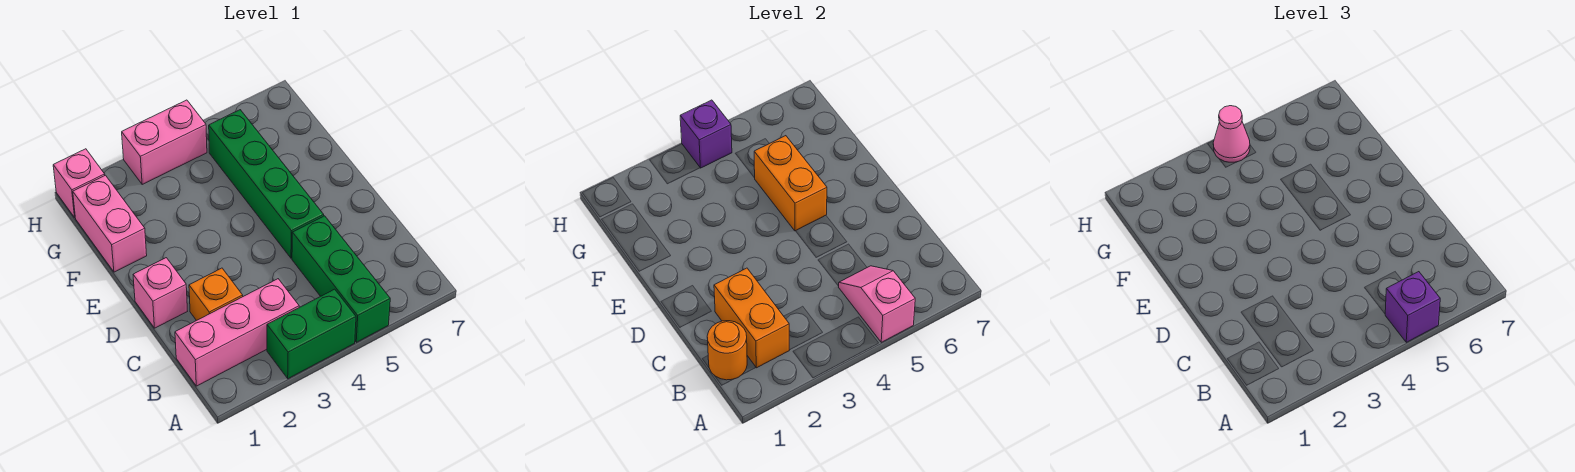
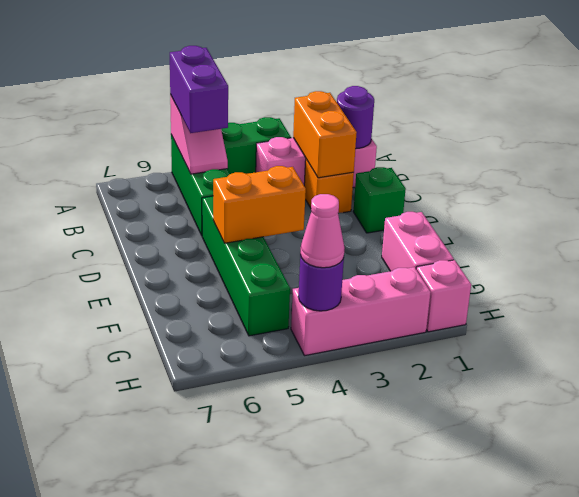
purple brick A5 level 3 -> purple brick A5:B5 level 3
orange round brick B1 level 2 -> purple round brick B1 level 2
pink brick D1 level 1 -> green brick D1 level 1
orange brick E5:F5 level 2 -> orange brick E4:E5 level 2
pink brick H3:H4 level 1 -> pink brick H2:H4 level 1
purple brick H4 level 2 -> purple round brick H4 level 2

